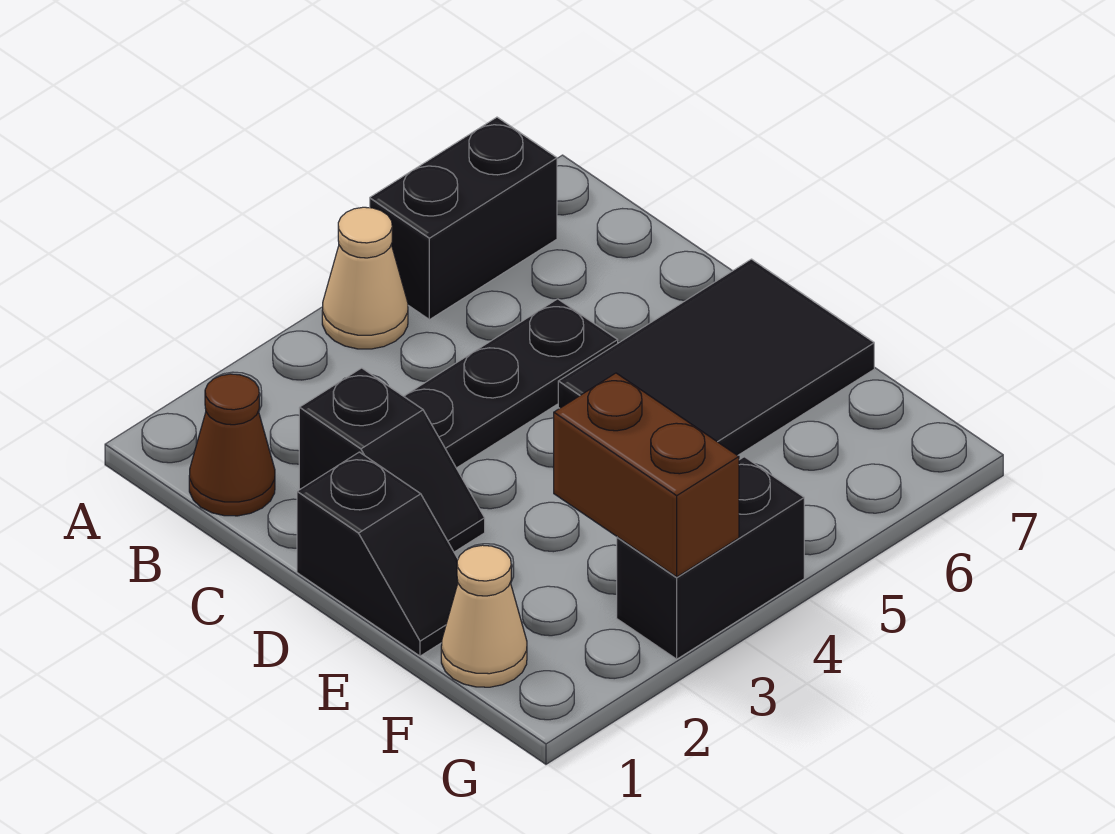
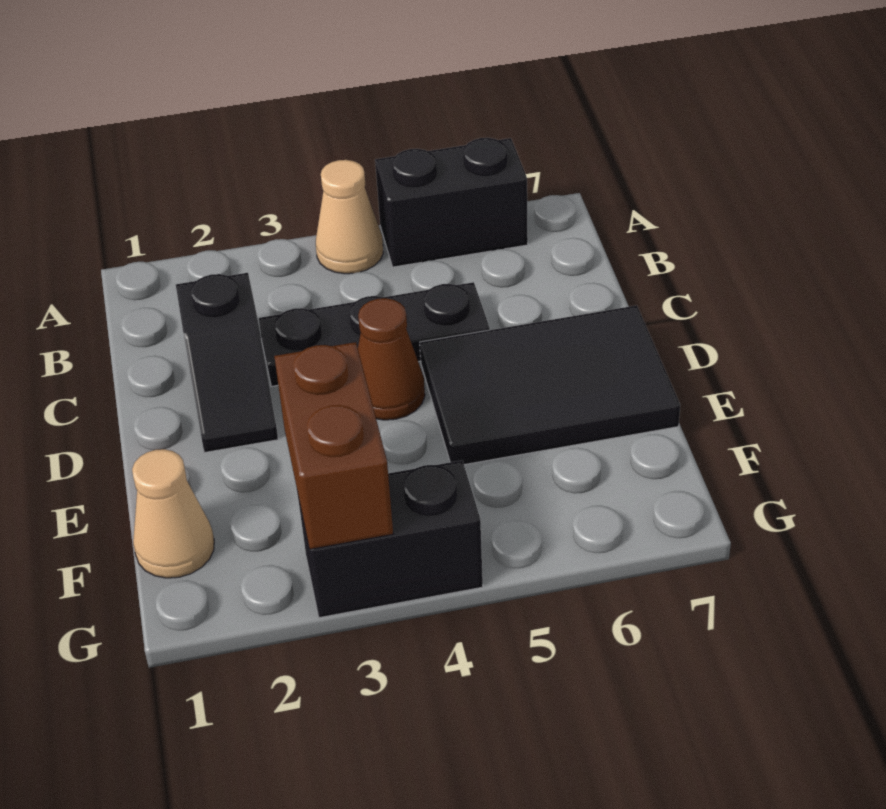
brown cone B1 level 1 -> brown cone D4 level 1
black slope D1:E1 level 1 top D -> none

